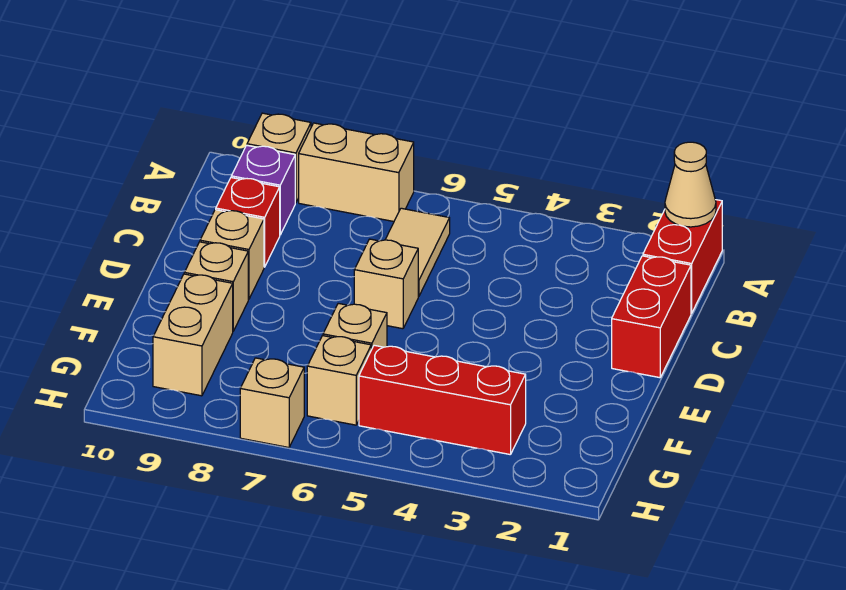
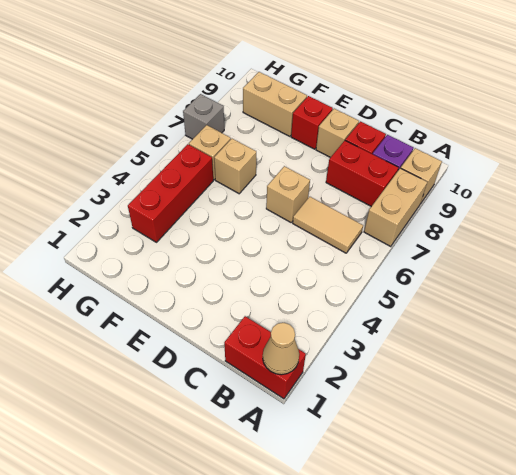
red brick C1:D1 level 1 -> red brick B8:C8 level 1
tan brick E9 level 1 -> red brick E9 level 1
tan brick H7 level 1 -> grey brick H7 level 1

